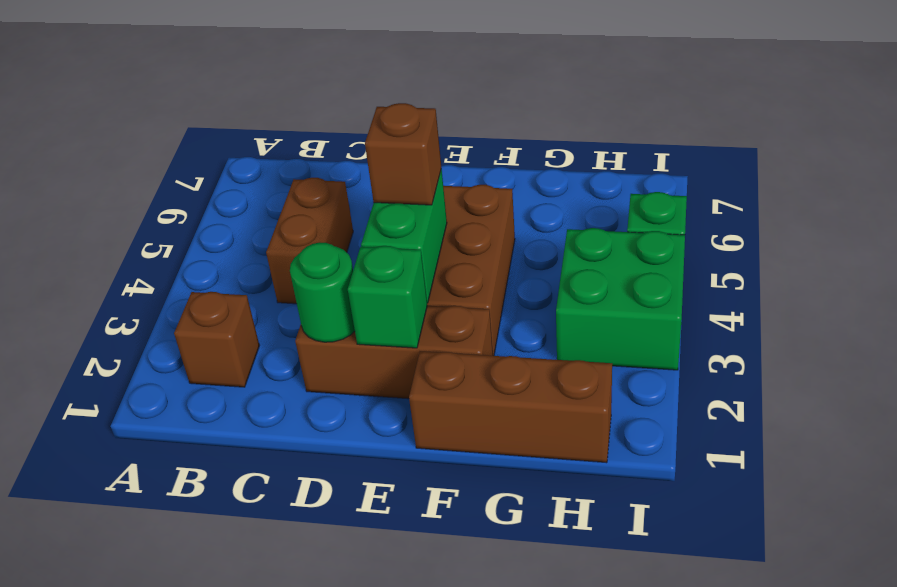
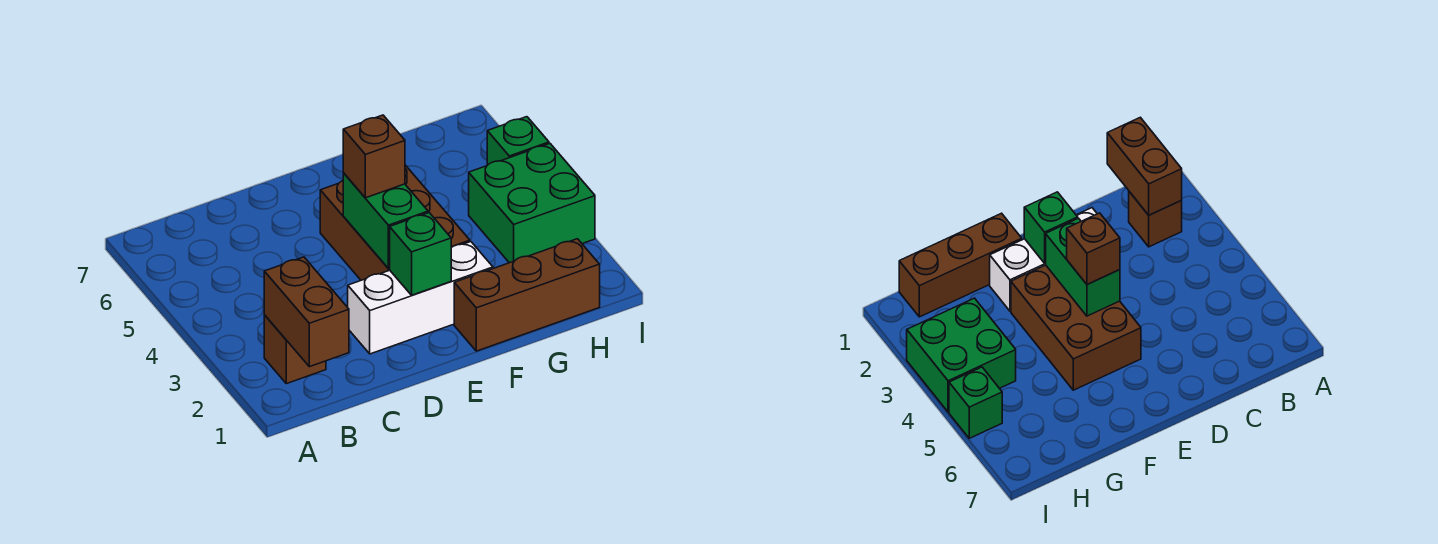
brown brick C4:C5 level 1 -> brown brick B1:B2 level 2
brown brick D2:F2 level 1 -> white brick D2:F2 level 1
green round brick D2 level 2 -> none

